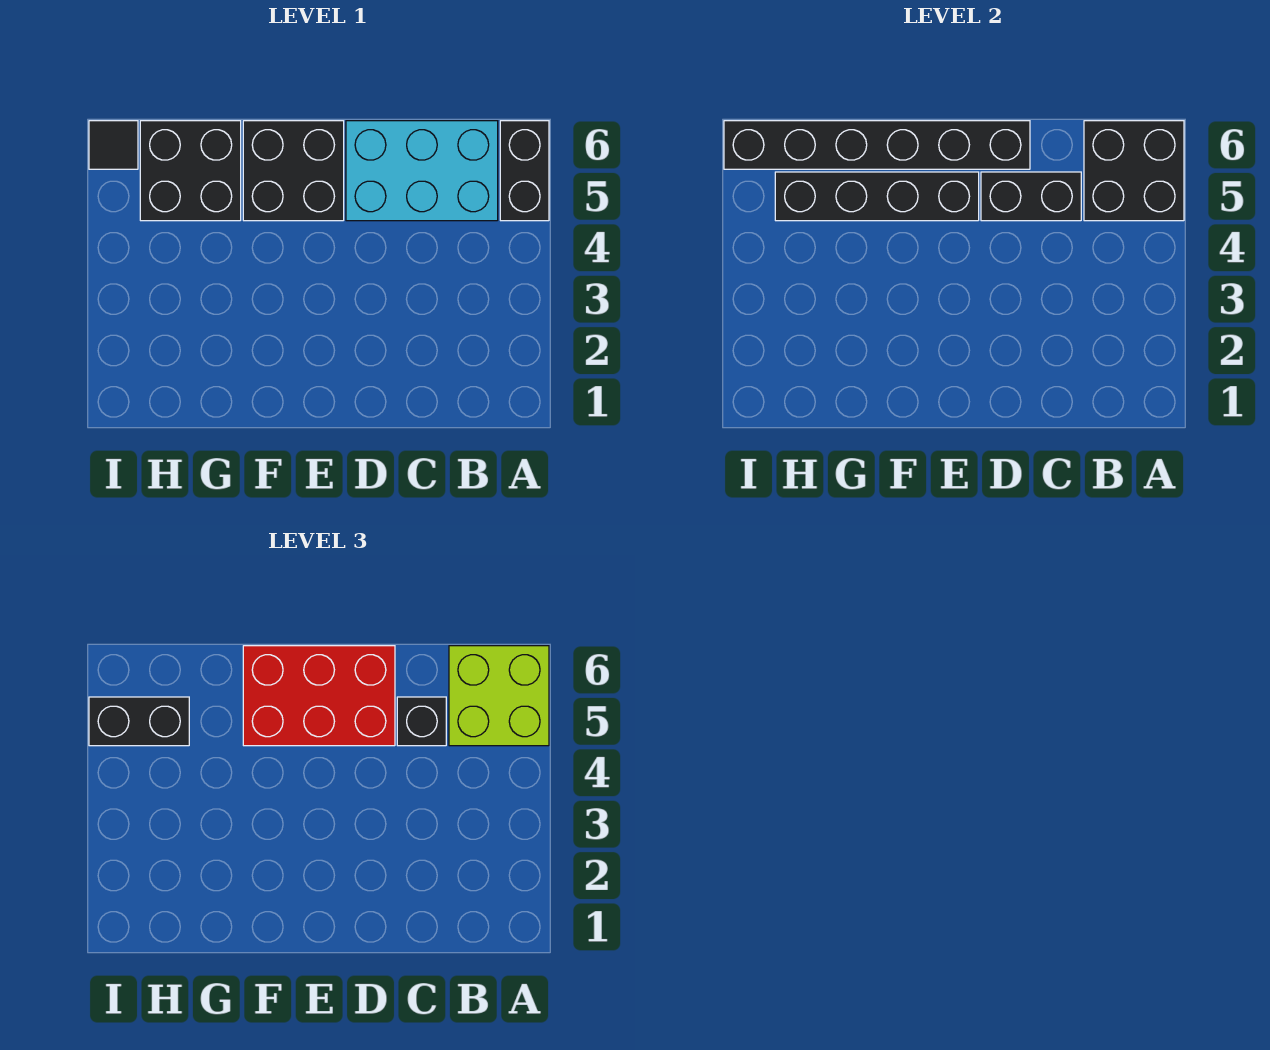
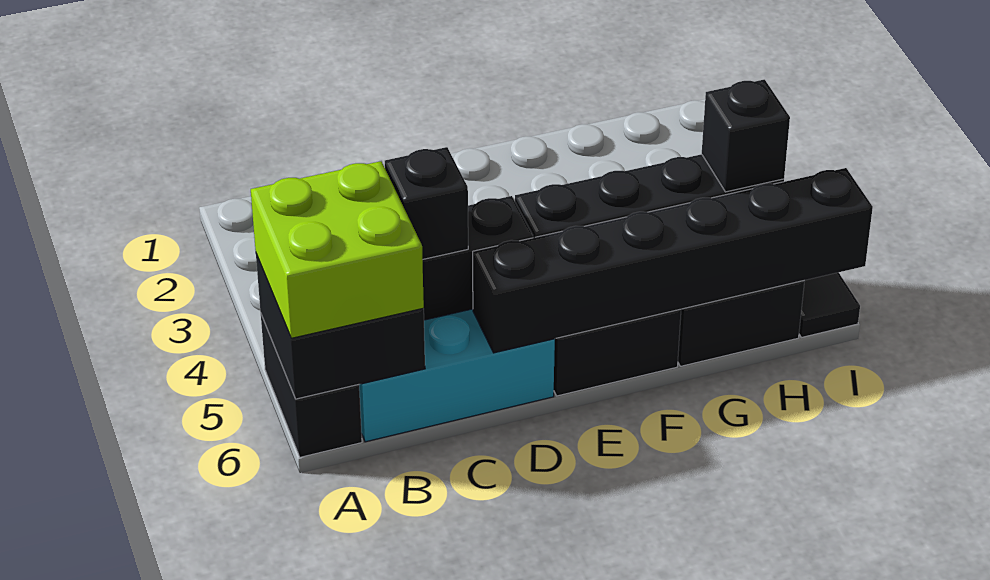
red brick D5:F6 level 3 -> none
black brick H5:I5 level 3 -> black brick H5 level 3

